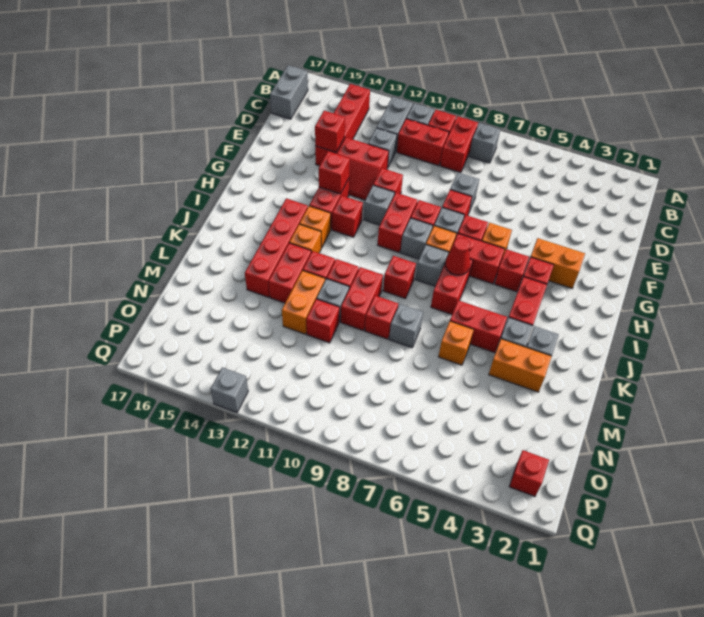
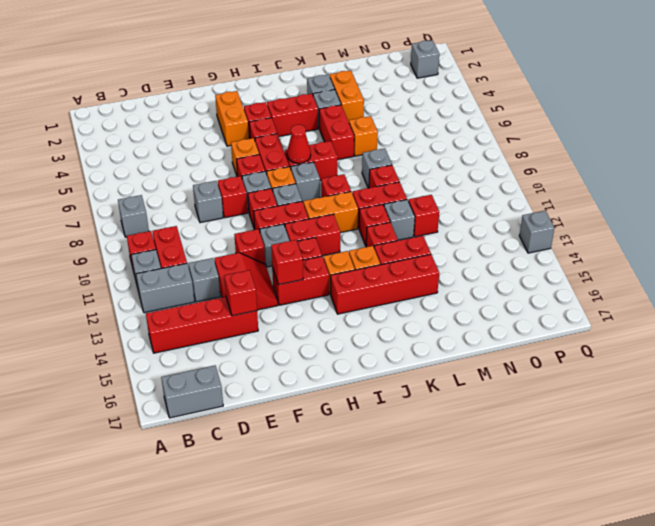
red brick B9:C9 level 1 -> red brick H11:I11 level 1
orange brick L12:M12 level 1 -> orange brick I10:J10 level 1
red brick P2 level 1 -> grey brick P2 level 1

